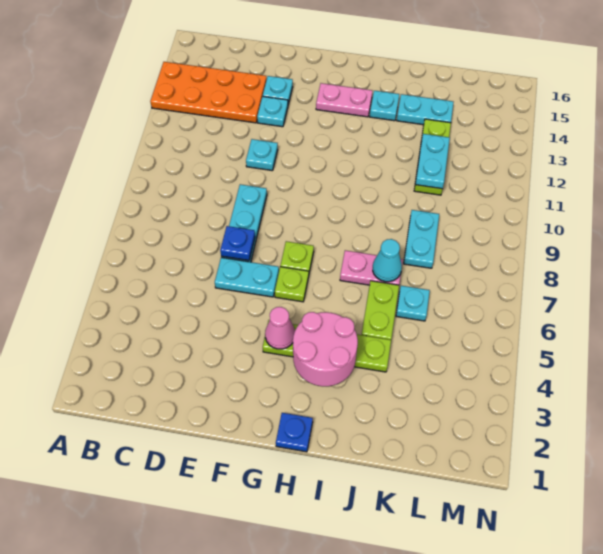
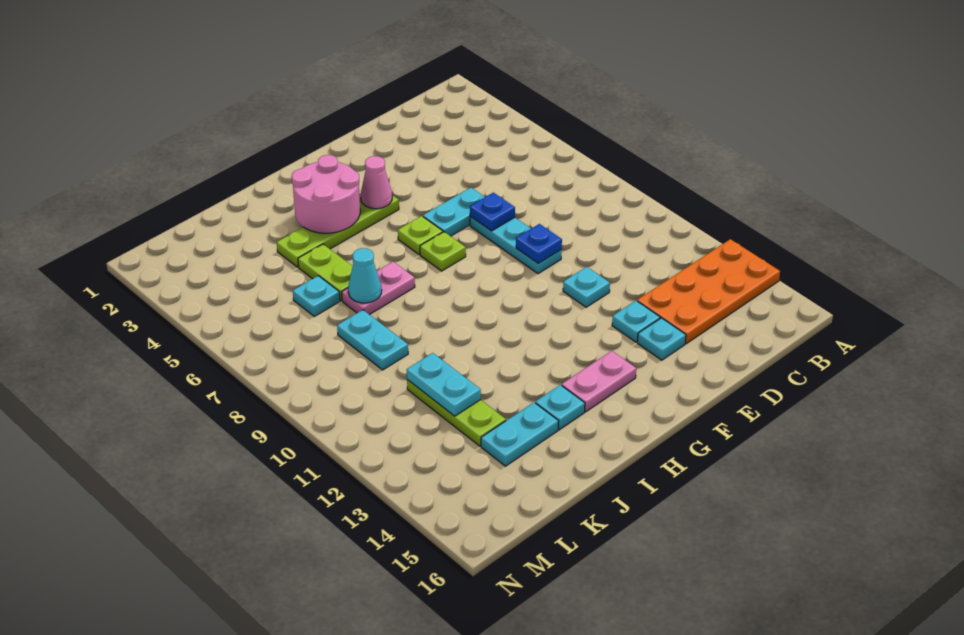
blue plate H1 level 1 -> blue plate E9 level 2

